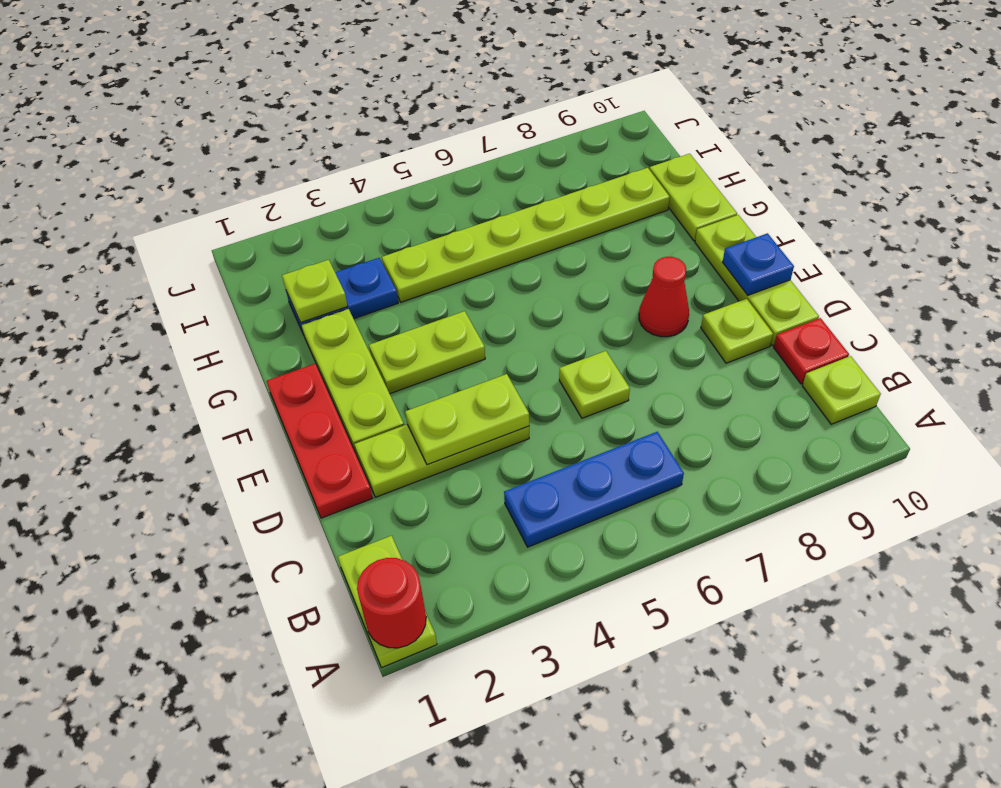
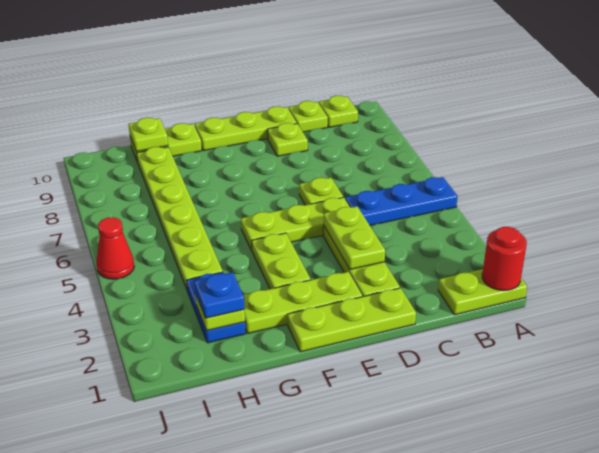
blue plate B4:B6 level 1 -> blue plate A5:C5 level 1
red plate C10 level 1 -> lime plate C10 level 1
red plate D1:F1 level 1 -> lime plate D1:F1 level 1
none -> lime plate D5:F5 level 1
red cone E8 level 1 -> red cone J5 level 1
blue plate E10 level 2 -> blue plate H2 level 3
none -> lime plate H10 level 2

